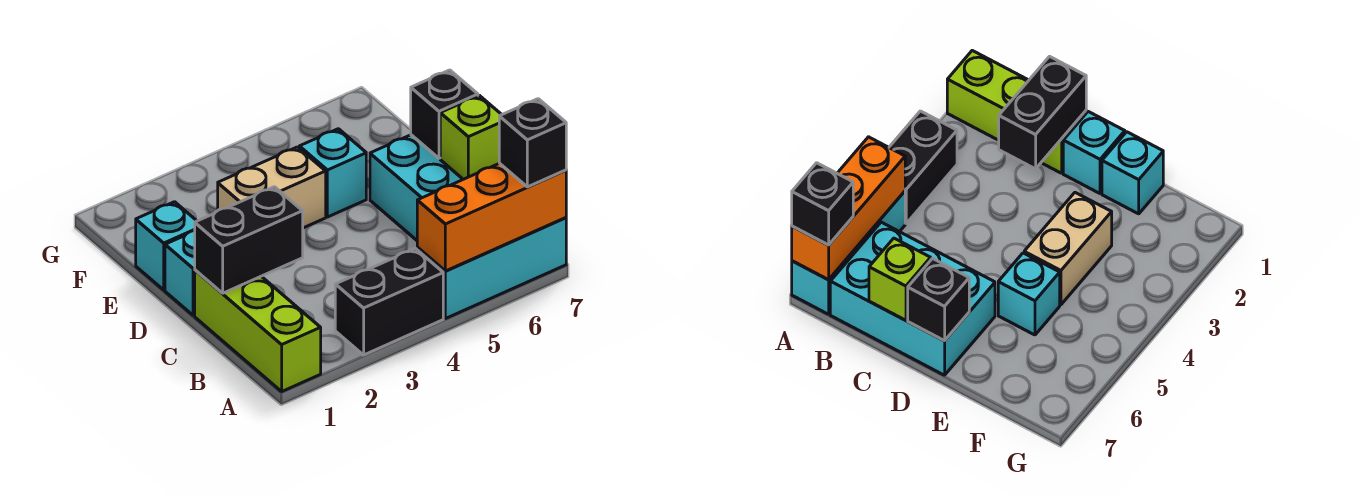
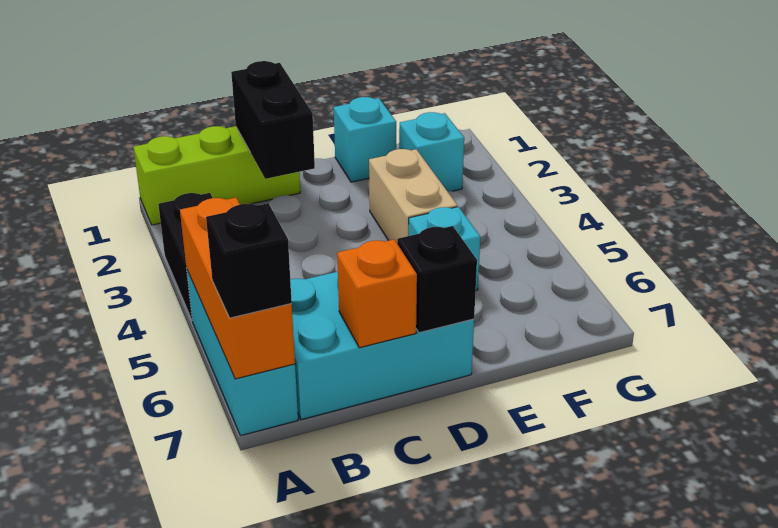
lime brick C7 level 2 -> orange brick C7 level 2
cyan brick D1 level 1 -> cyan brick F2 level 1

